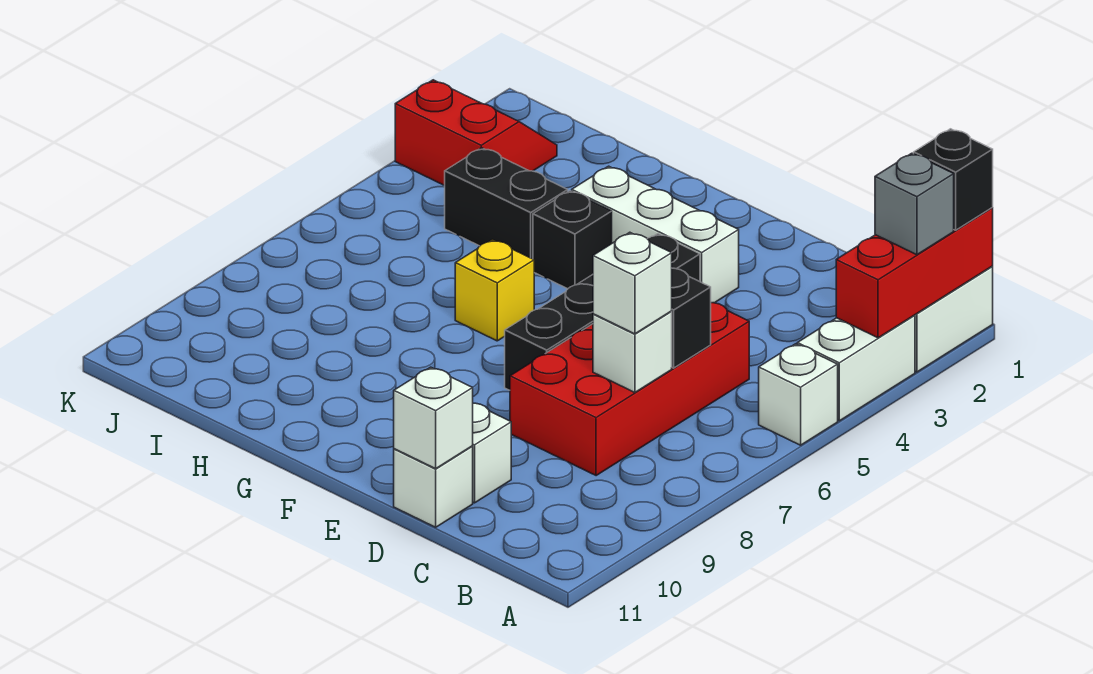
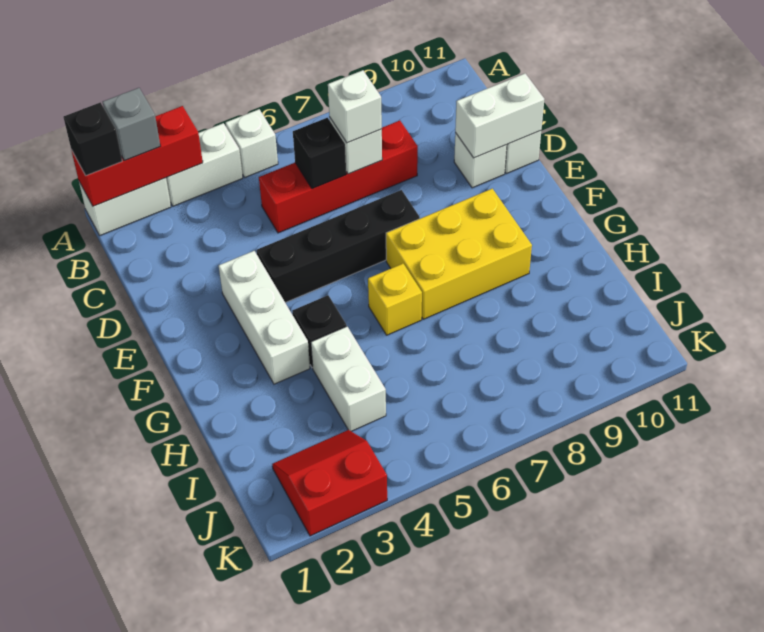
red brick C5:D8 level 1 -> red brick C5:C8 level 1
white brick D11 level 2 -> white brick D10:D11 level 2
none -> yellow brick F7:G9 level 1
black brick H4:I4 level 1 -> white brick H4:I4 level 1
red slope J2:K3 level 1 top 3 -> red slope J2:K3 level 1 top K

